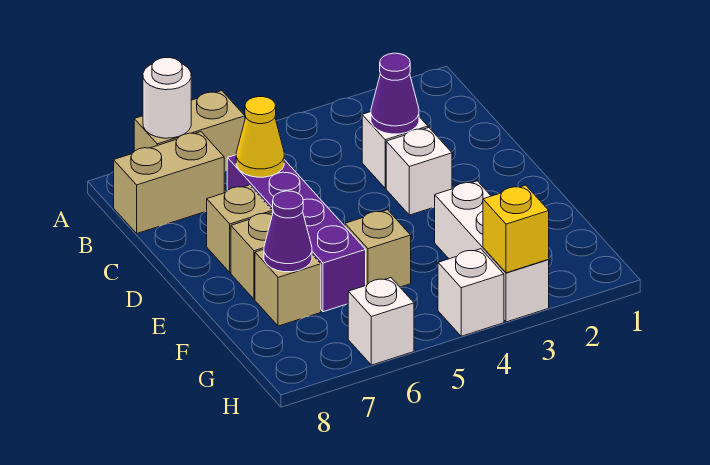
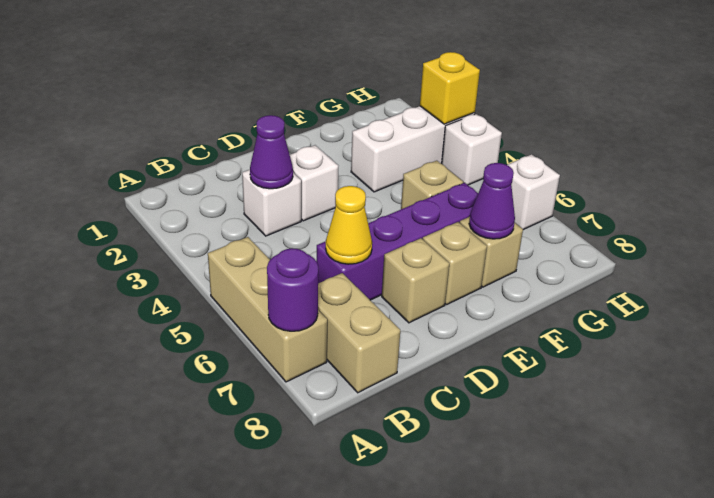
tan brick A6:A7 level 1 -> tan brick A5:A7 level 1
white round brick A7 level 2 -> purple round brick A7 level 2

